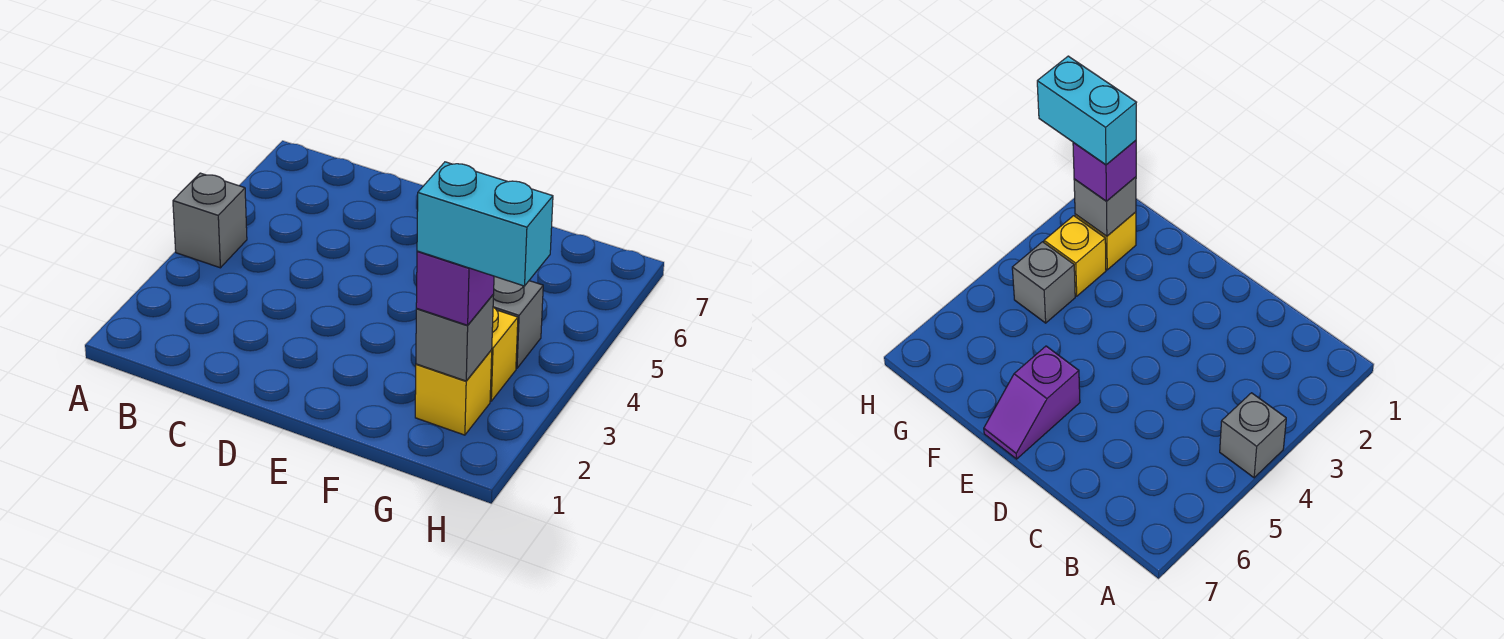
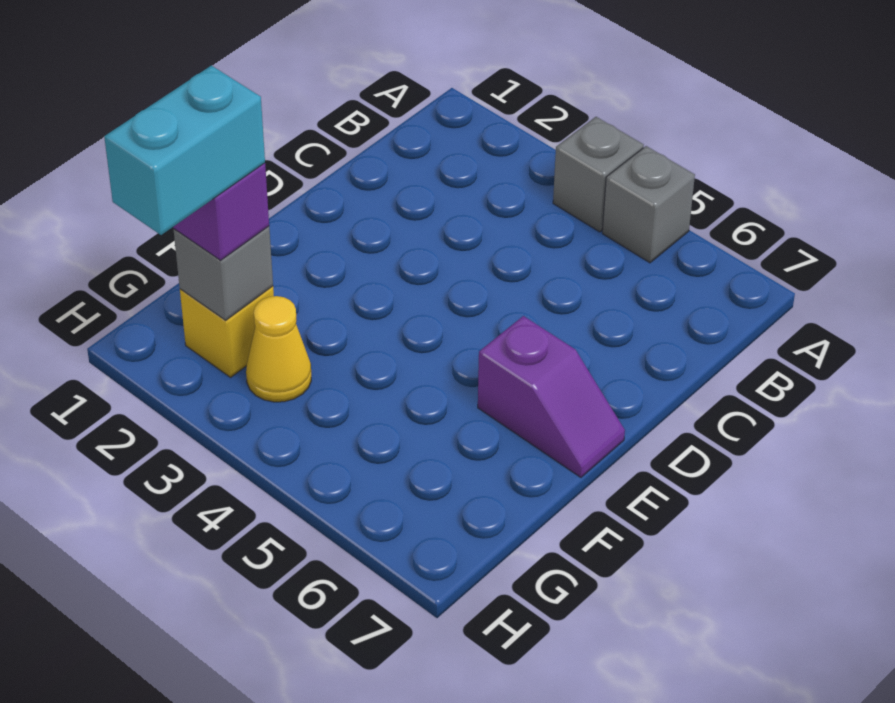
yellow brick G3 level 1 -> yellow cone G3 level 1
grey brick G4 level 1 -> grey brick A5 level 1

